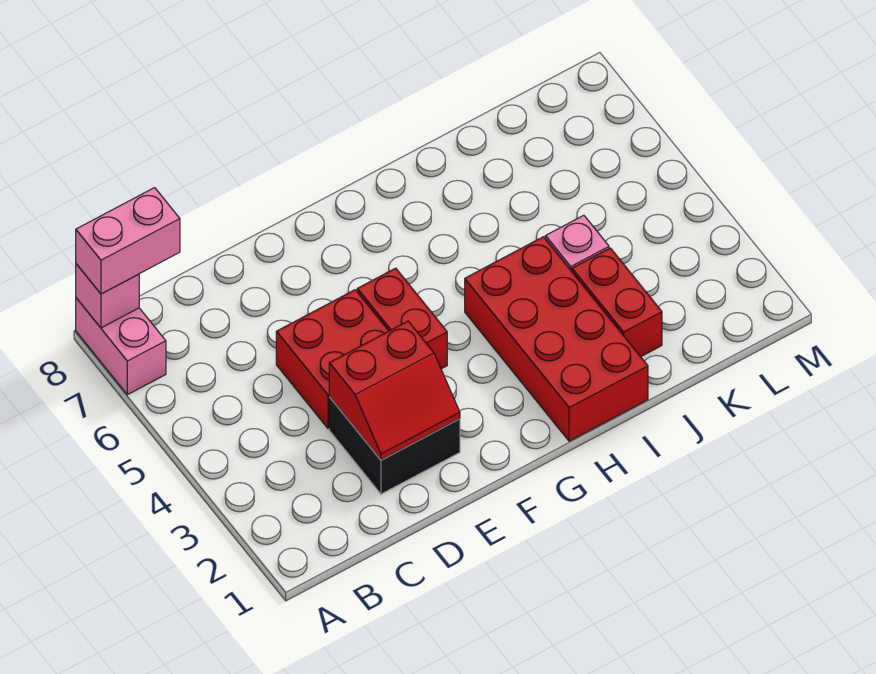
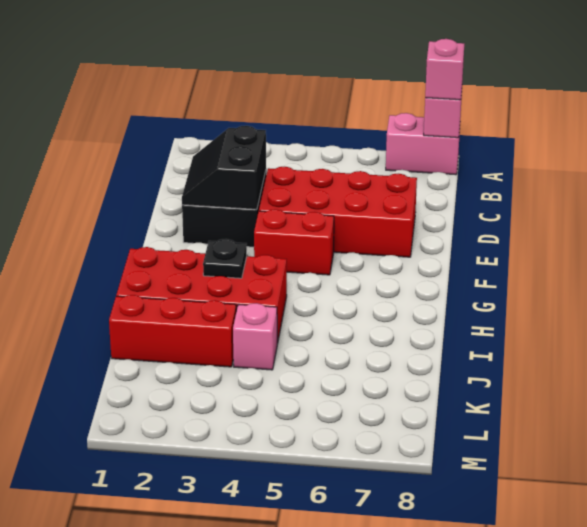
pink brick A8:B8 level 3 -> pink brick A8 level 3
red slope D2:E3 level 2 top 3 -> black slope D2:E3 level 2 top 3
red brick D4:E5 level 1 -> red brick D4:E7 level 1
none -> black plate H3 level 2
red brick J2:J3 level 1 -> red brick J1:J3 level 1

